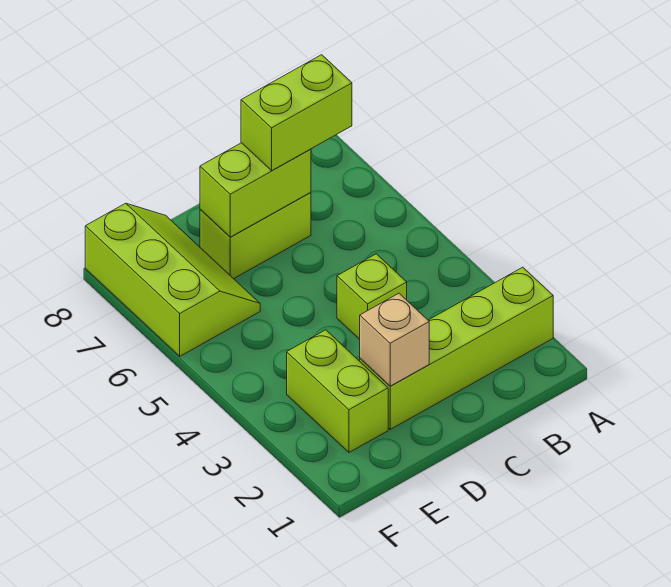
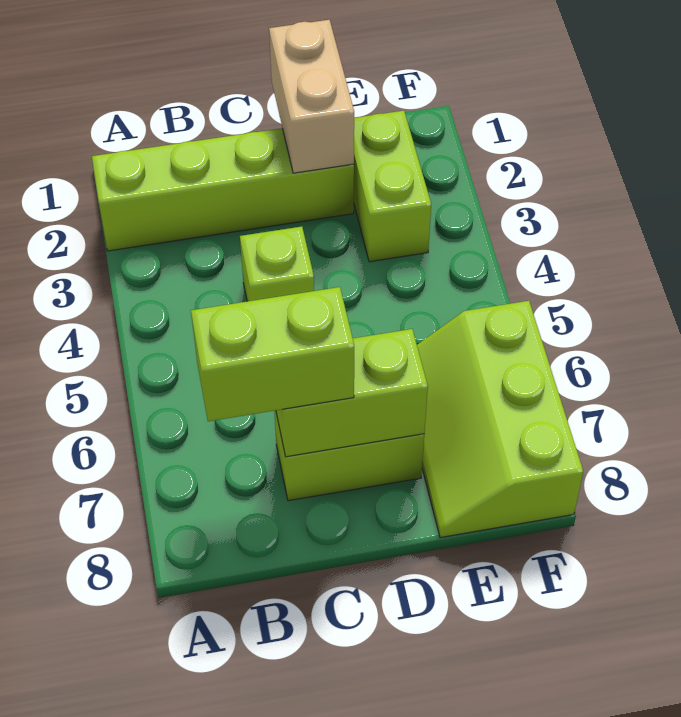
tan brick D2 level 2 -> tan brick D1:D2 level 2

